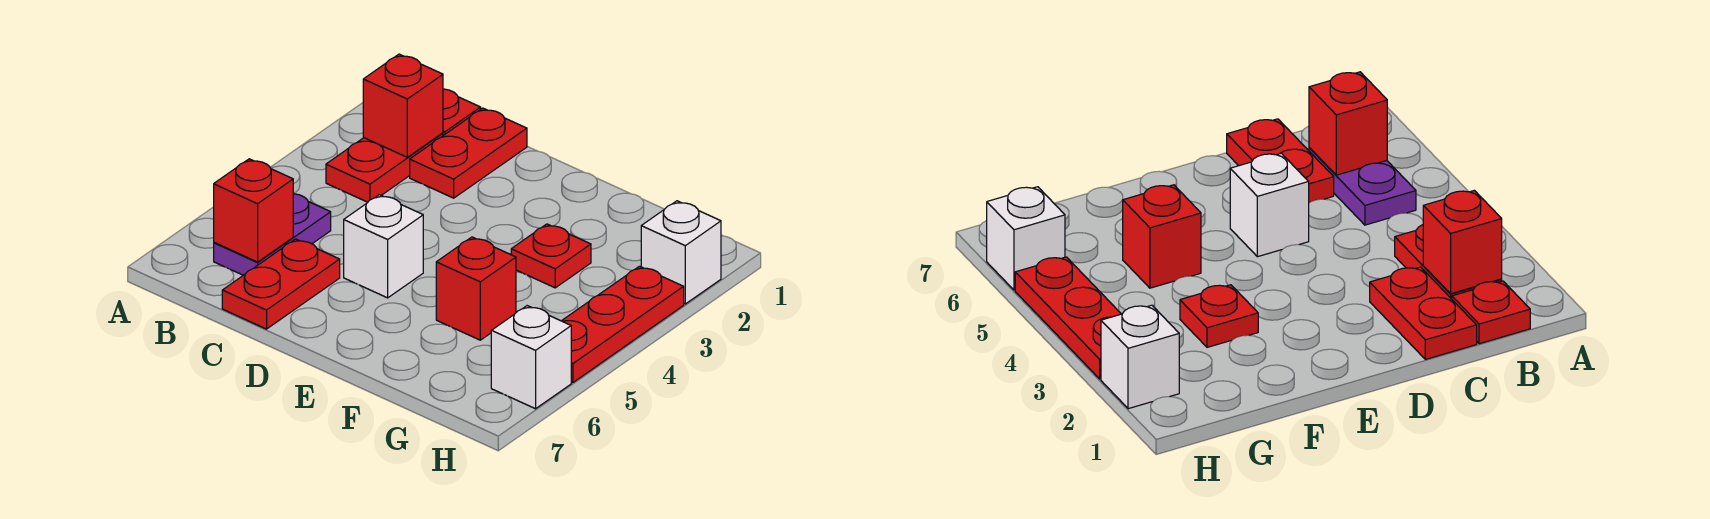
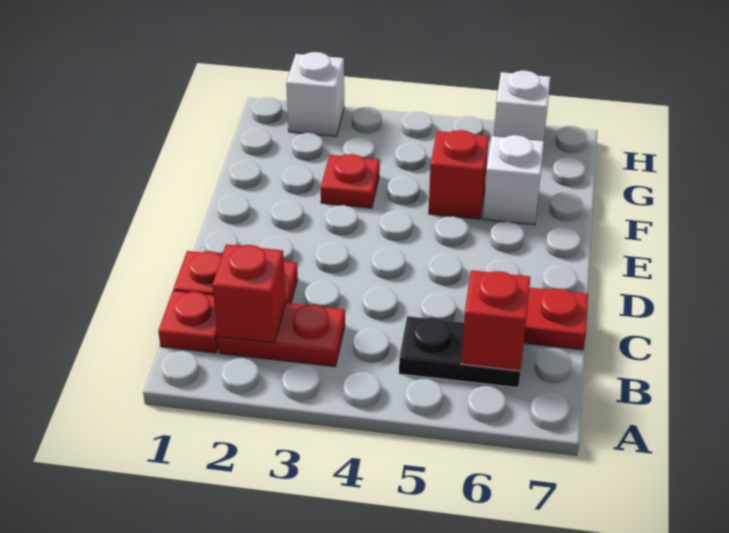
purple plate B5:B6 level 1 -> black plate B5:B6 level 1
white brick D5 level 1 -> white brick F6 level 1
red plate H3:H5 level 1 -> none

